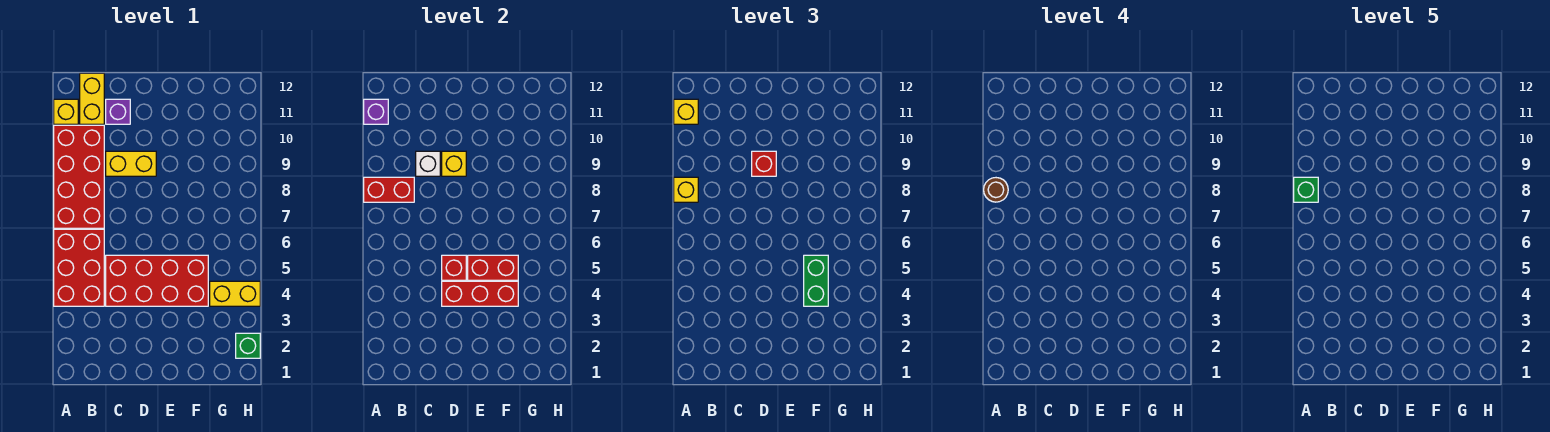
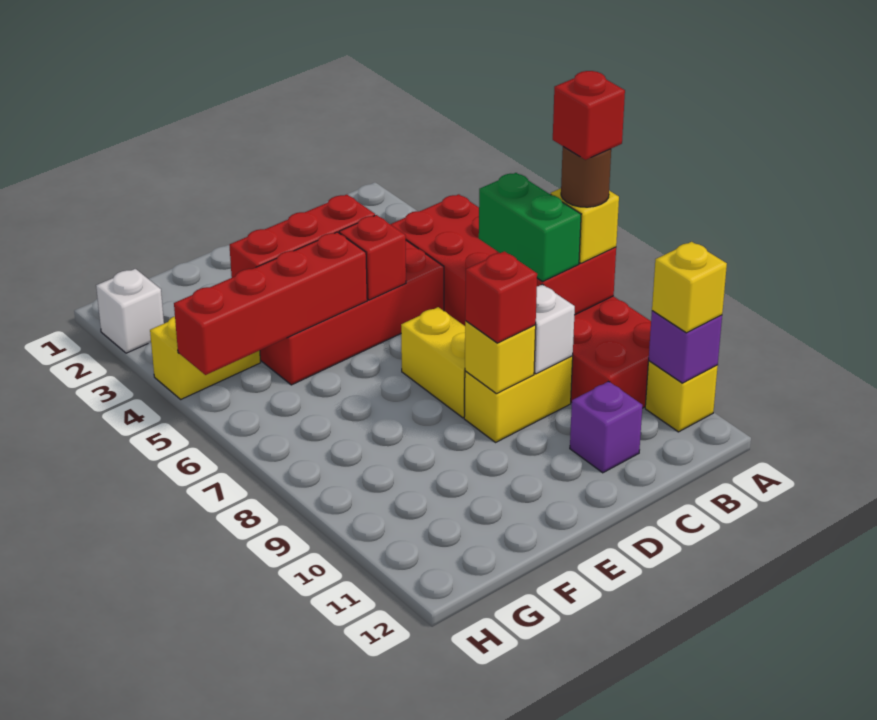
green brick A8 level 5 -> red brick A8 level 5
yellow brick B11:B12 level 1 -> yellow brick D7:D8 level 1
red brick E5:F5 level 2 -> red brick E5:H5 level 2
green brick F4:F5 level 3 -> green brick B7:B8 level 3
green brick H2 level 1 -> white brick H2 level 1

